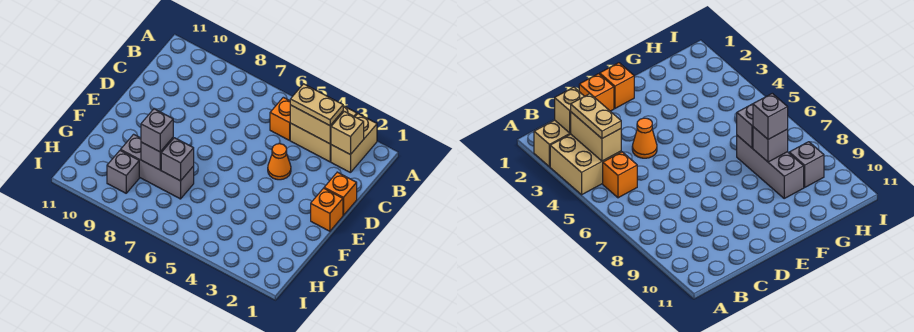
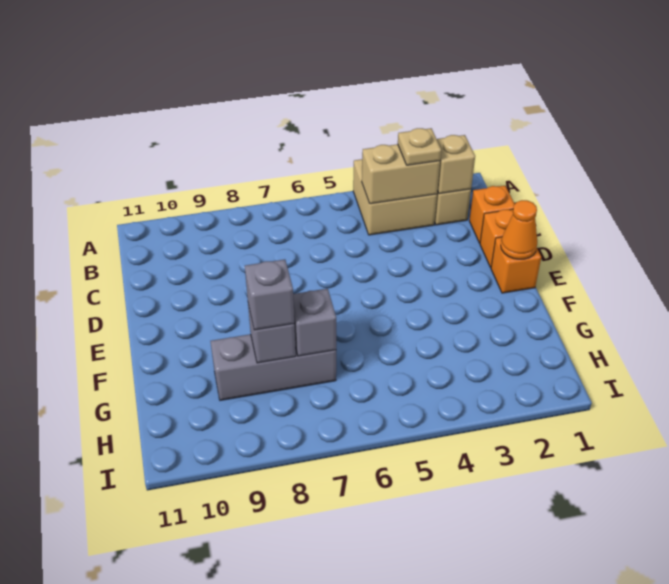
tan plate B3:B4 level 3 -> tan plate B3 level 3
orange brick B5 level 1 -> orange brick C1 level 1
orange cone D4 level 1 -> orange cone E1 level 2
grey brick H9 level 1 -> none

